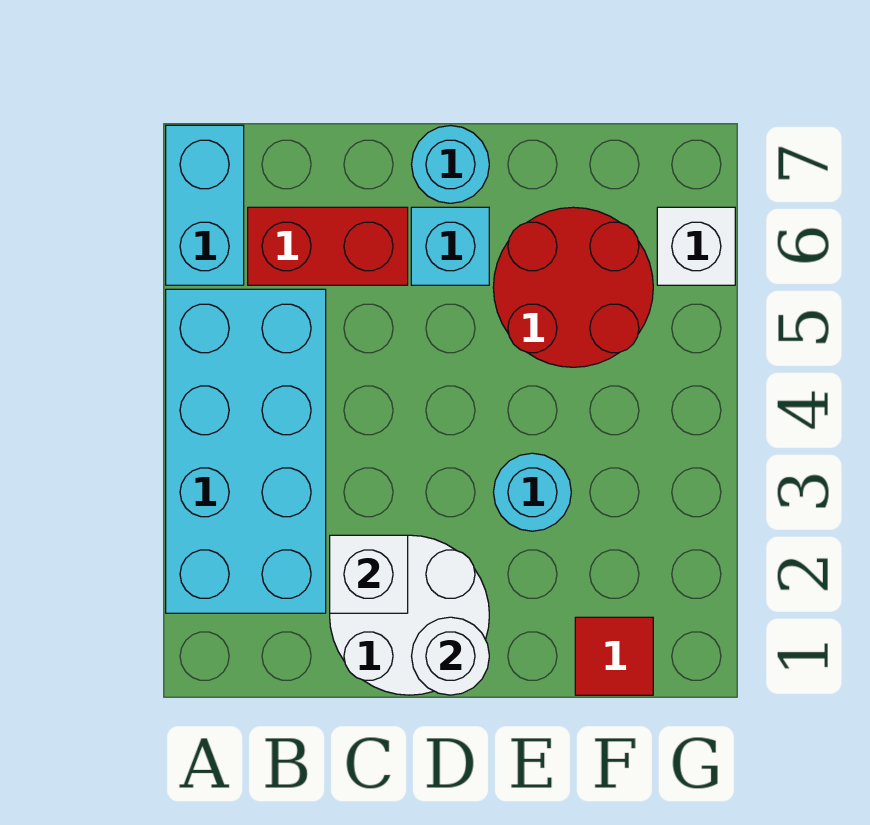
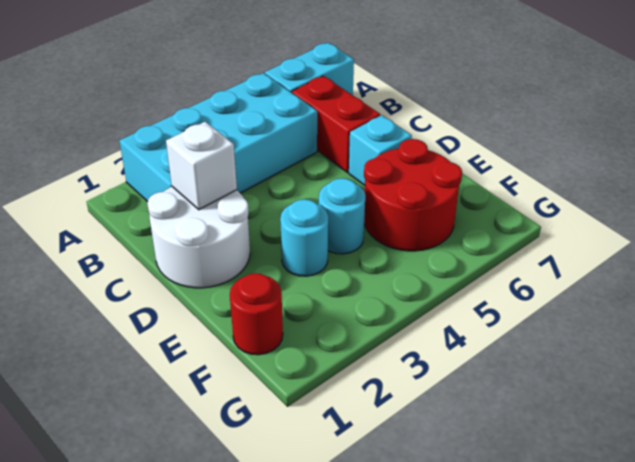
white round brick D1 level 2 -> none
cyan round brick D7 level 1 -> cyan round brick E4 level 1
red tile F1 level 1 -> red round brick F1 level 1
white brick G6 level 1 -> none

